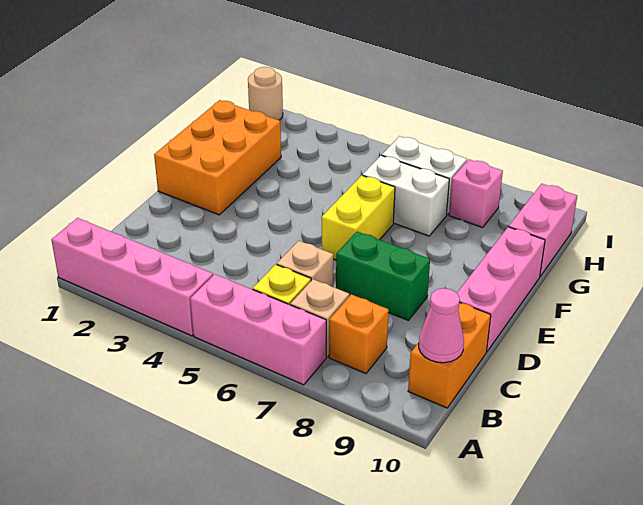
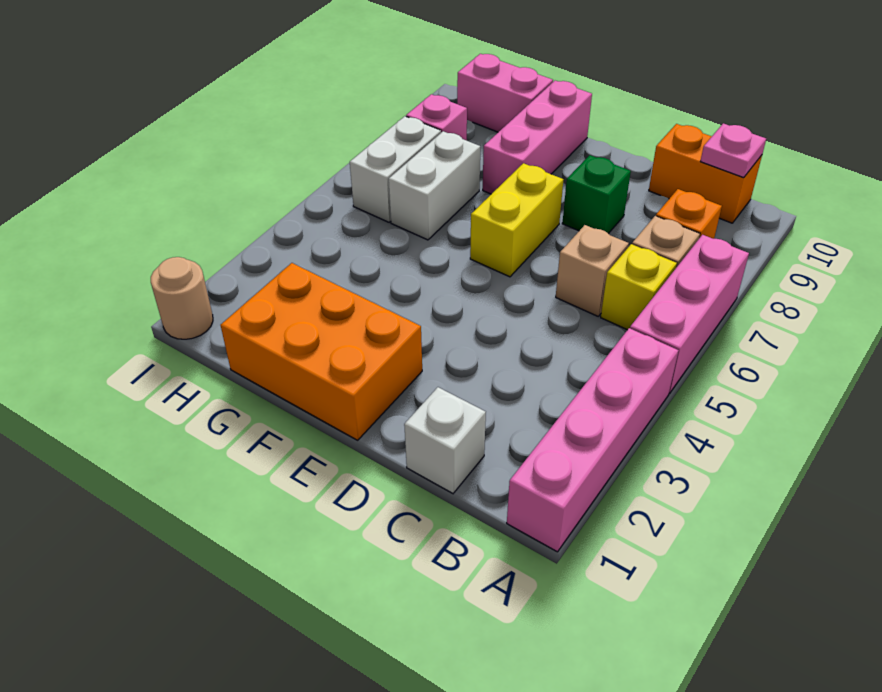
pink cone B10 level 2 -> pink plate B10 level 2
none -> white brick C1 level 1
green brick D7:D8 level 1 -> green brick D8 level 1
pink brick D10:F10 level 1 -> pink brick F8:F10 level 1
yellow brick E6:F6 level 1 -> yellow brick E6:E7 level 1

